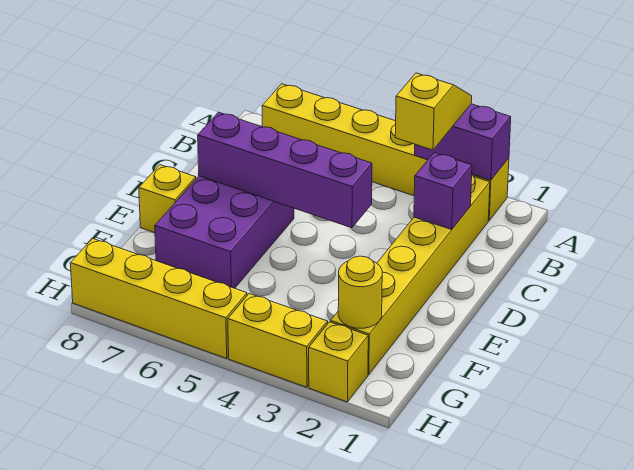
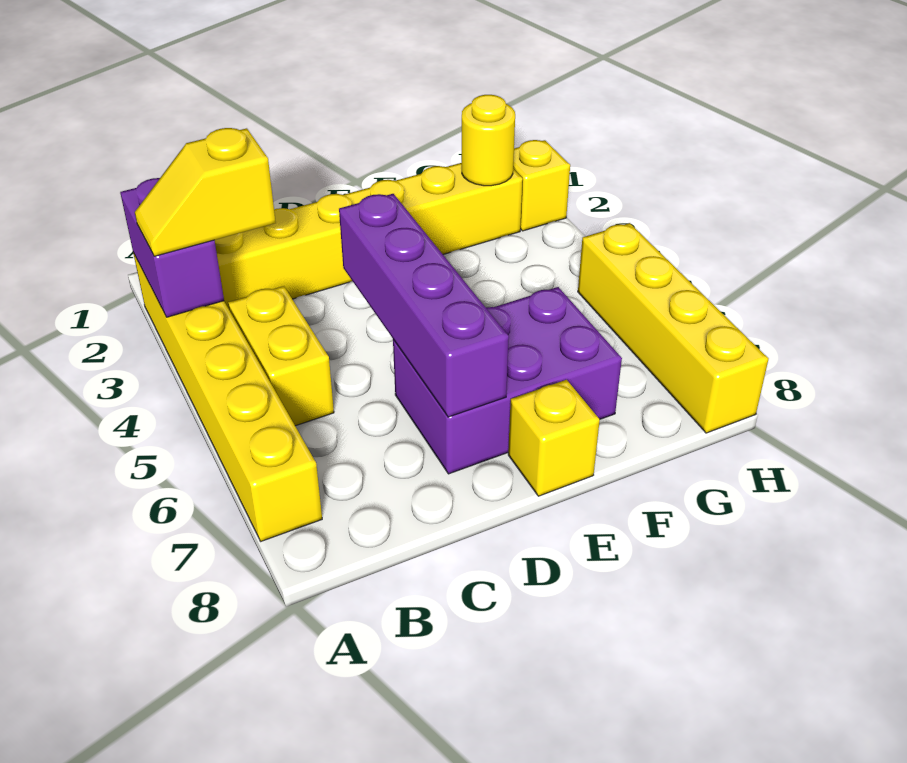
purple brick C2 level 2 -> none
yellow brick H3:H4 level 1 -> yellow brick B4:B5 level 1

